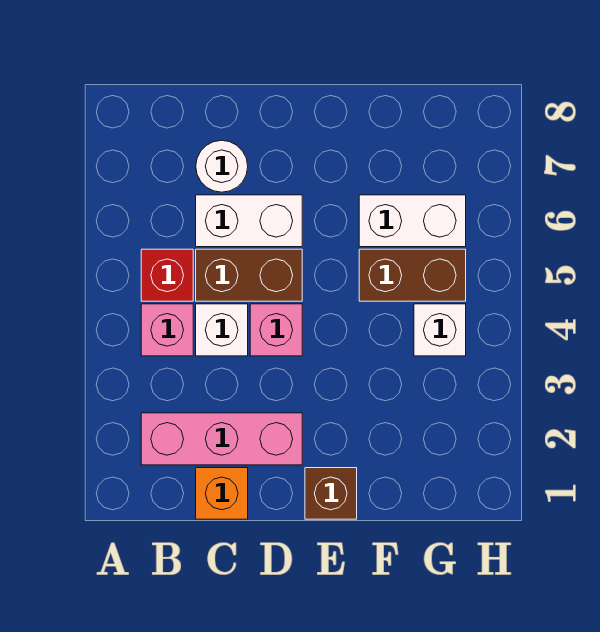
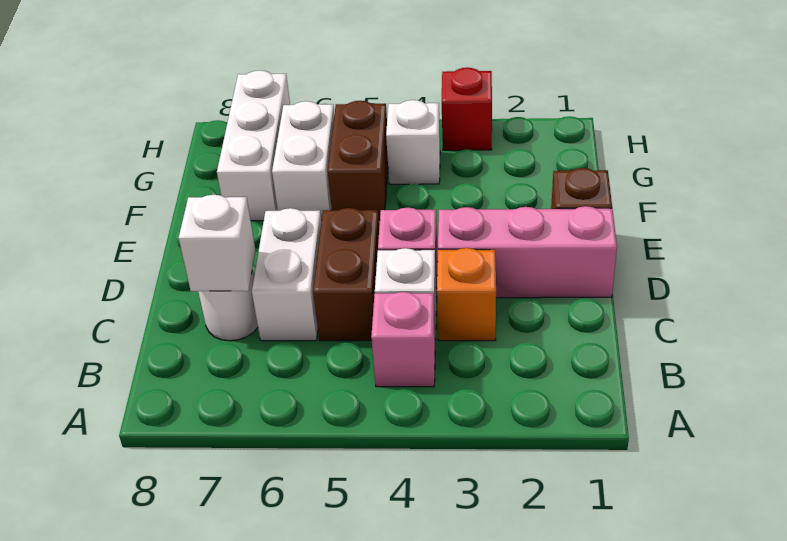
pink brick B2:D2 level 1 -> pink brick D1:D3 level 1
red brick B5 level 1 -> red brick H3 level 1
orange brick C1 level 1 -> orange brick C3 level 1
none -> white brick C7 level 2
none -> white brick F7:H7 level 1

